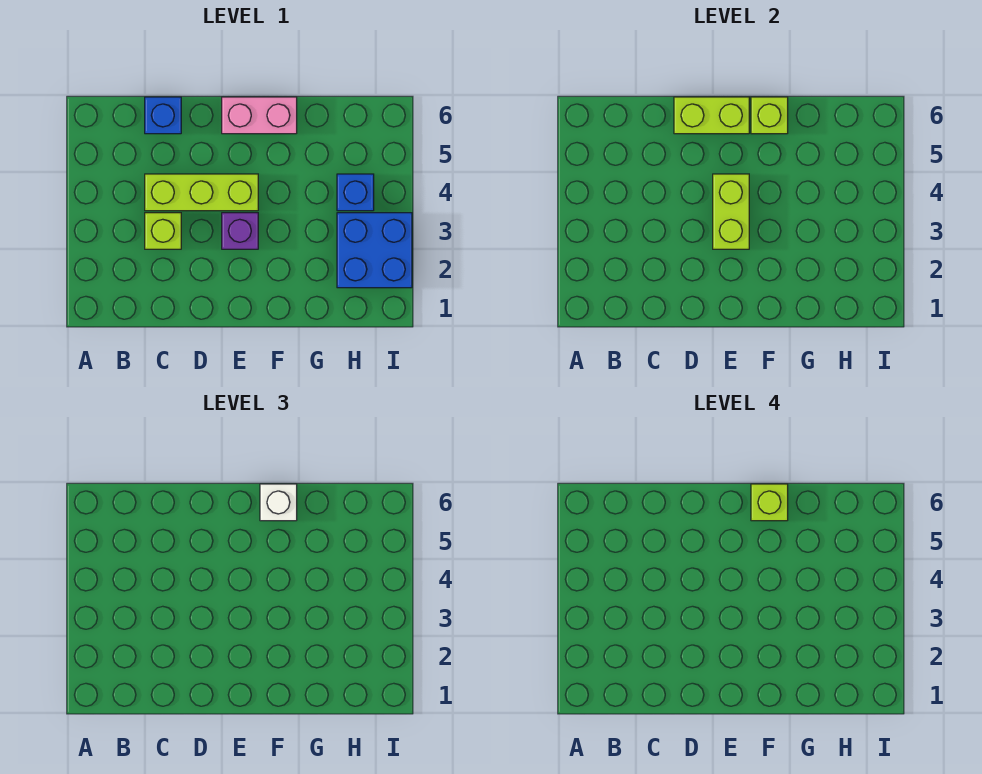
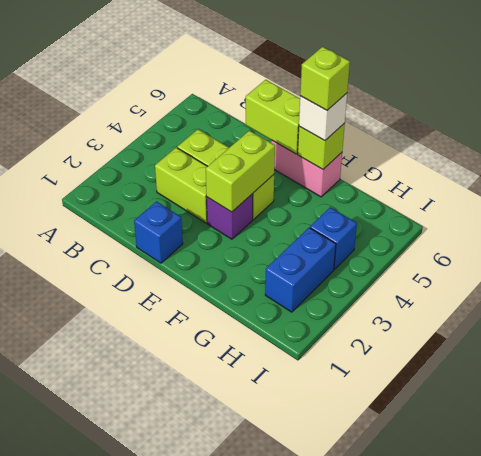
lime brick C3 level 1 -> lime brick C3:D3 level 1
blue brick C6 level 1 -> blue brick D1 level 1
blue brick H2:I3 level 1 -> blue brick H2:H3 level 1

